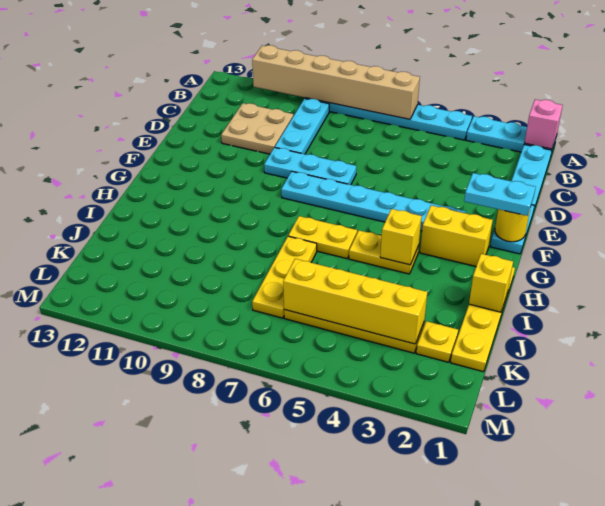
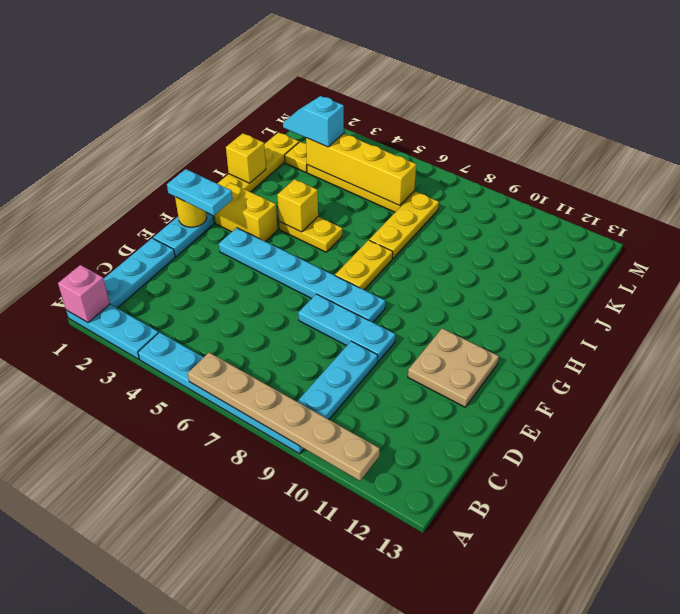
tan brick A6:A11 level 2 -> tan plate A6:A11 level 2
tan plate C10:D11 level 1 -> tan plate E11:F12 level 1
yellow plate H6:H7 level 1 -> yellow plate G7:H7 level 1
none -> cyan slope K2:K3 level 3 top 3

